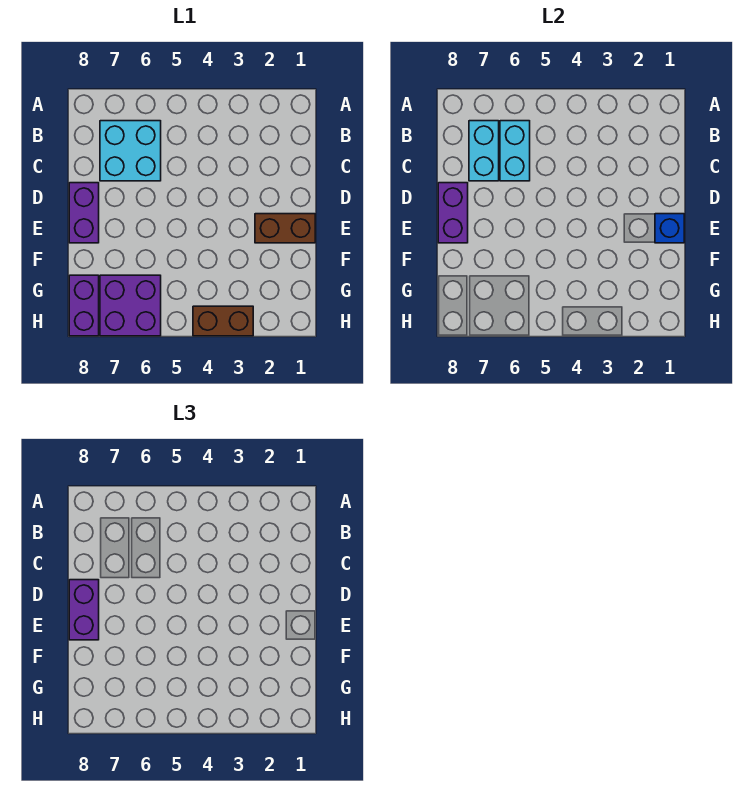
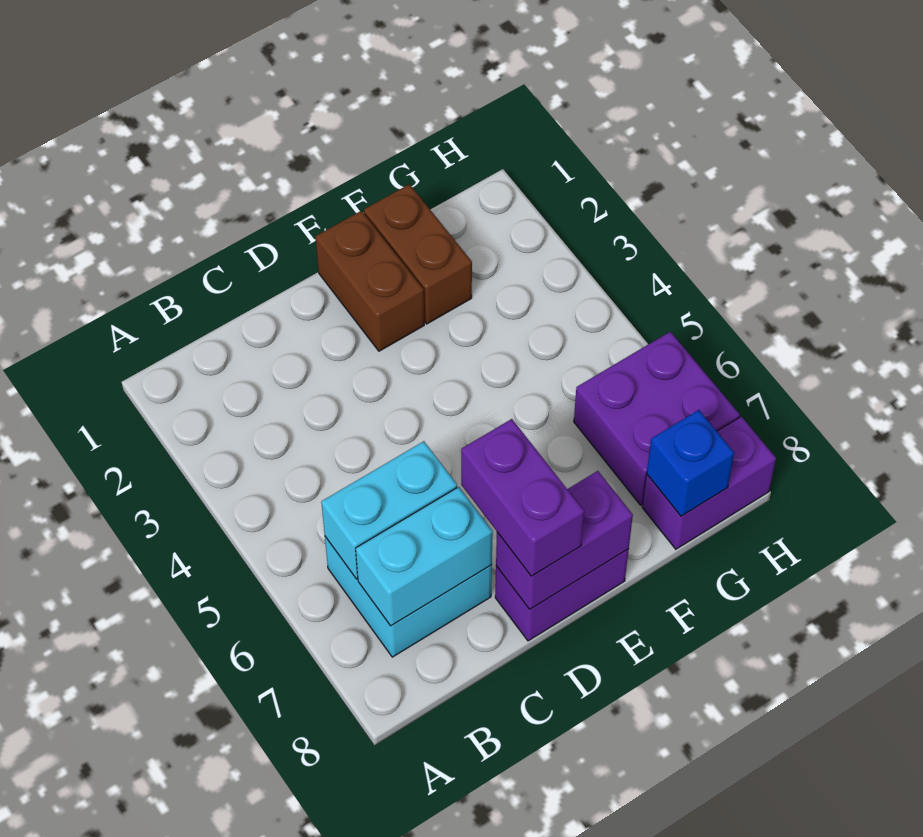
purple brick D8:E8 level 3 -> purple brick D7:D8 level 3
blue brick E1 level 2 -> blue brick G8 level 2
brown brick H3:H4 level 1 -> brown brick F1:F2 level 1

